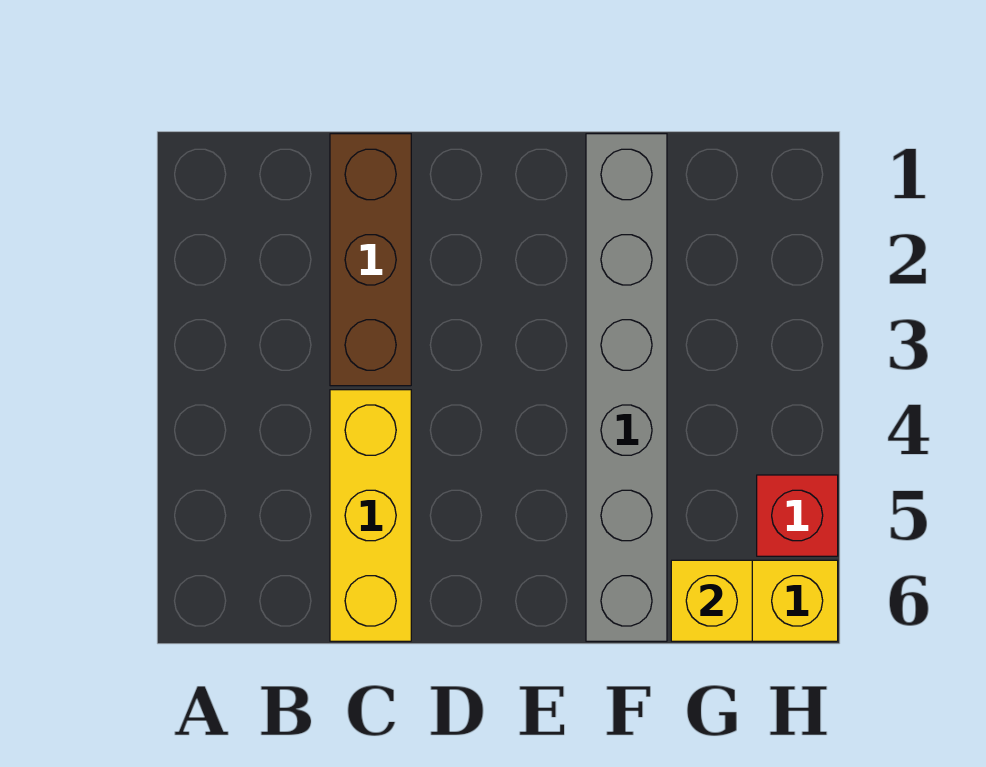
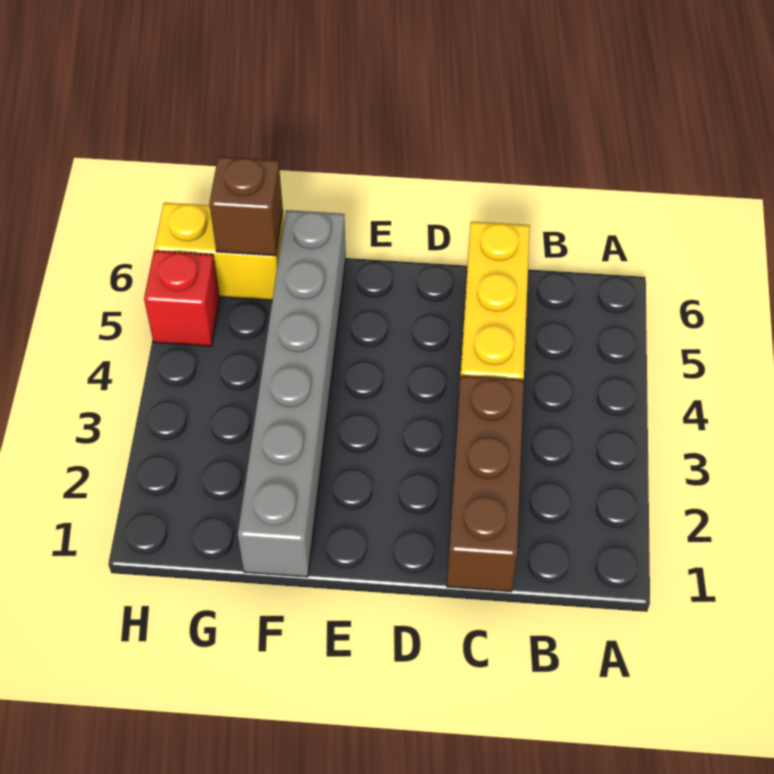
yellow brick G6 level 2 -> brown brick G6 level 2

